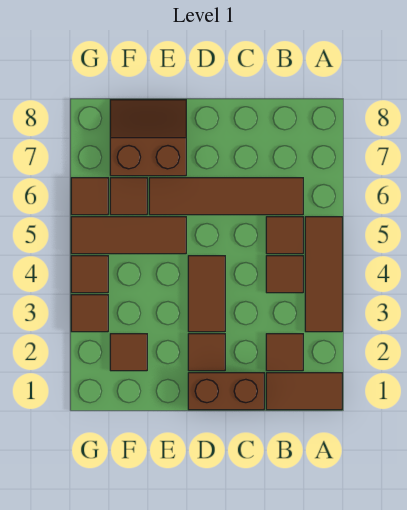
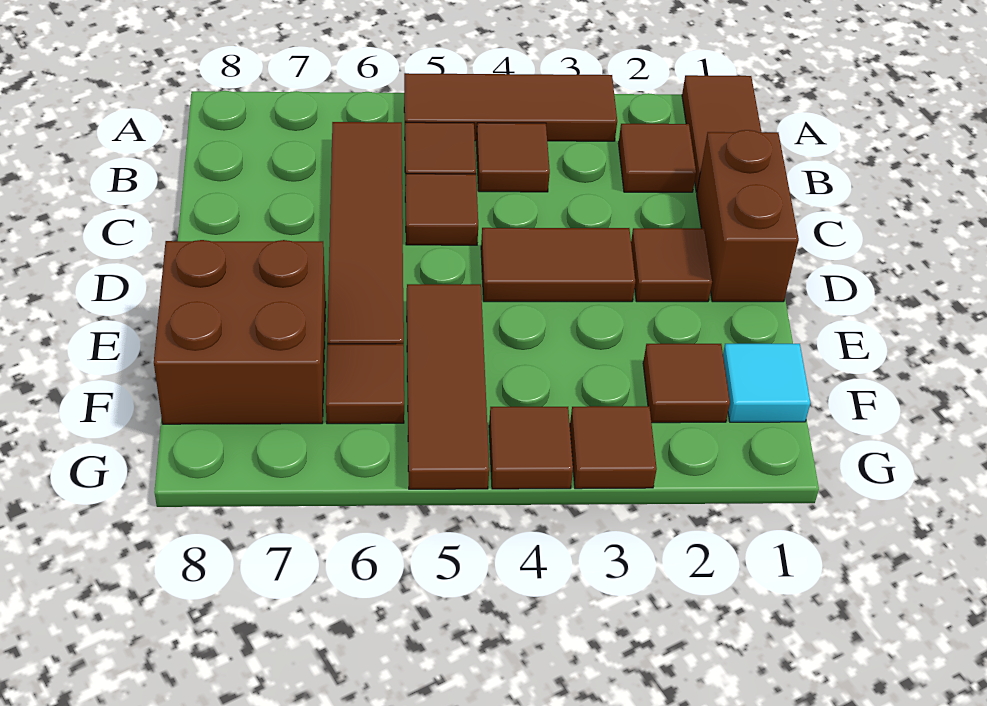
brown slope E7:F8 level 1 top 7 -> brown brick E7:F8 level 1
none -> cyan tile F1 level 1
brown tile G6 level 1 -> brown tile C5 level 1

